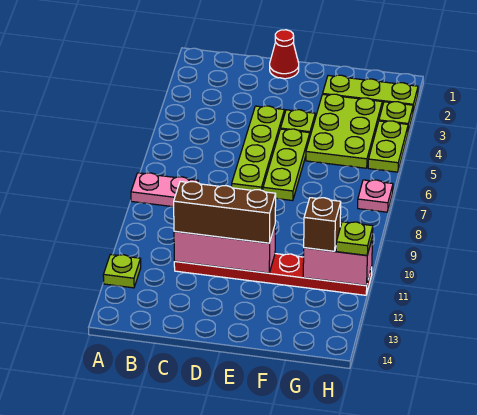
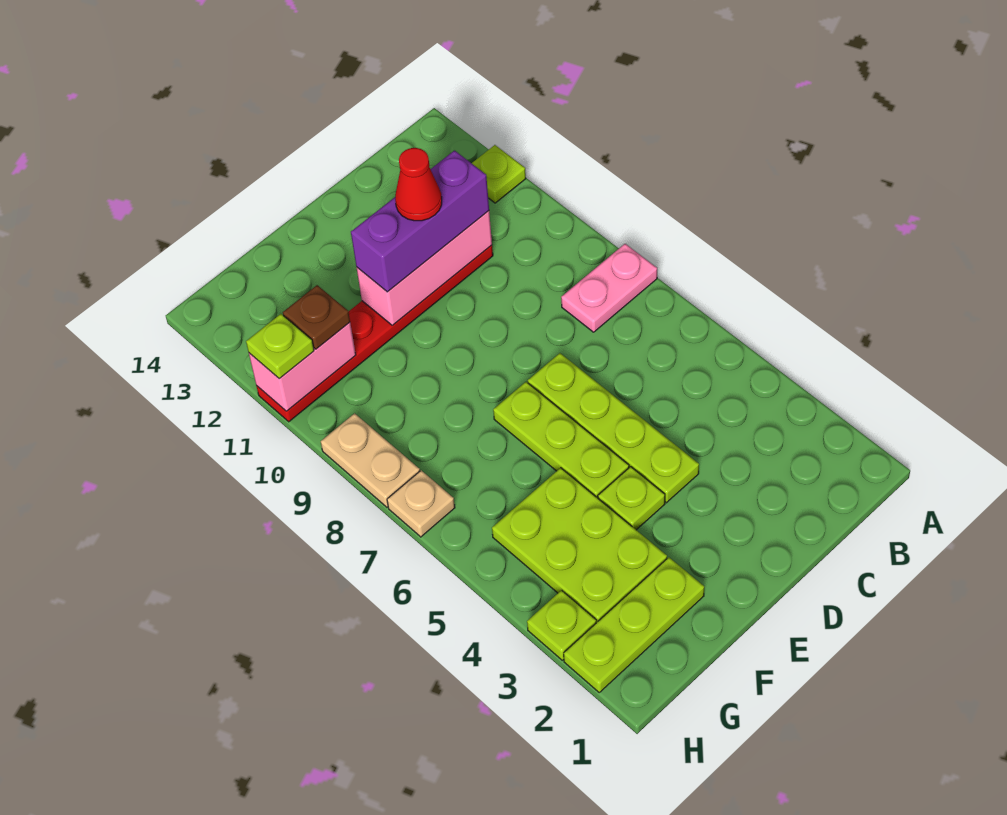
brown brick C11:E11 level 3 -> purple brick C11:E11 level 3
red cone D1 level 1 -> red cone D11 level 4
brown brick G11 level 3 -> brown plate G11 level 3
lime plate H4:H5 level 1 -> none
pink plate H7 level 1 -> tan plate H7 level 1
none -> tan plate H8:H9 level 1

